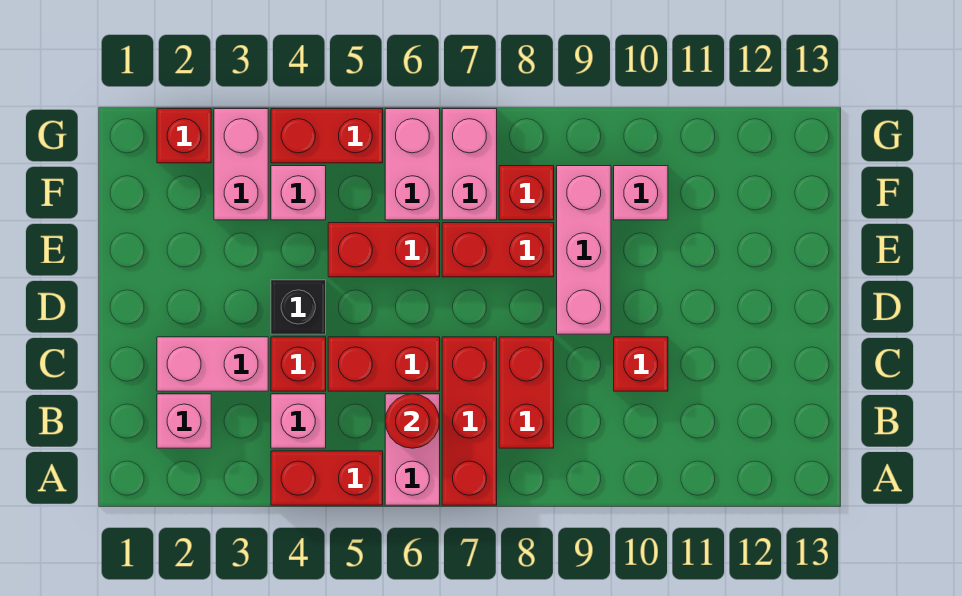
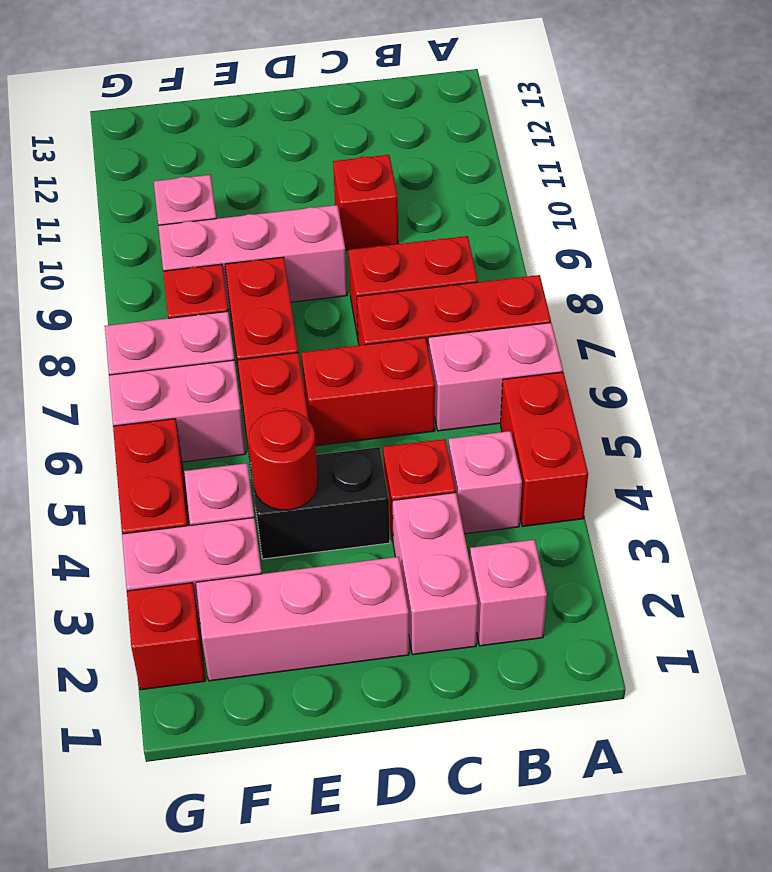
red round brick B6 level 2 -> red round brick E4 level 2
red brick C5:C6 level 1 -> red brick C6:D6 level 1
none -> pink brick D2:F2 level 1
black brick D4 level 1 -> black brick D4:E4 level 1

